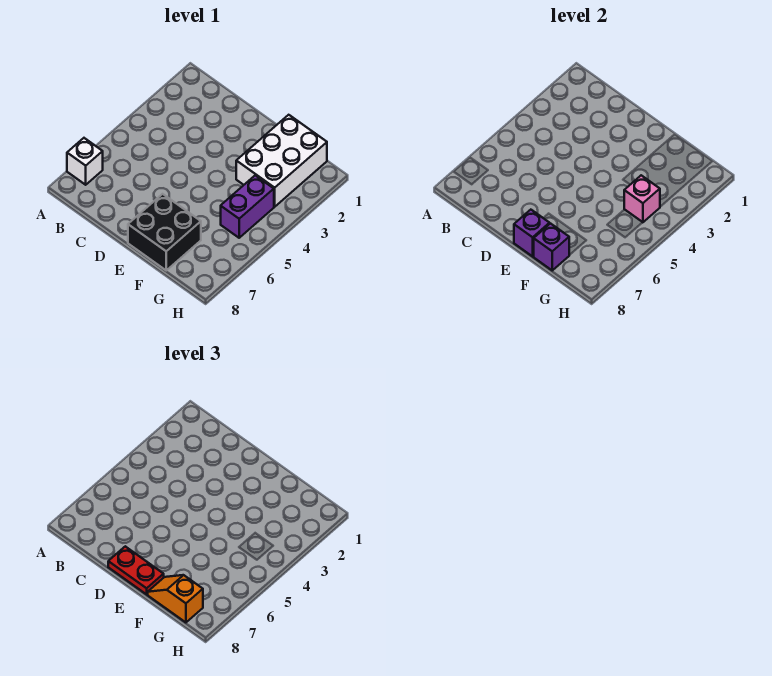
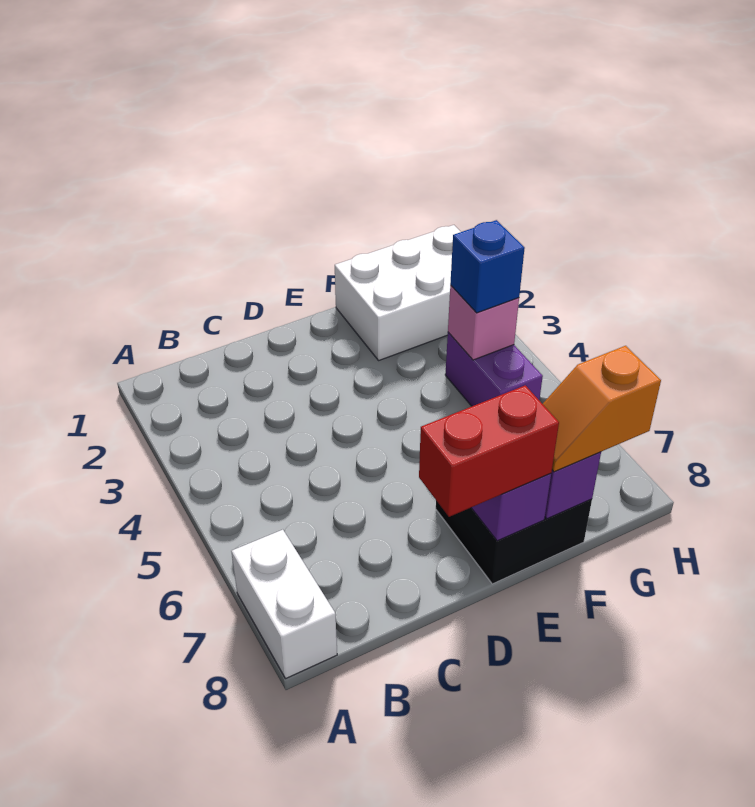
white brick A7 level 1 -> white brick A7:A8 level 1
red plate D8:E8 level 3 -> red brick D8:E8 level 3
white brick F1:G3 level 1 -> white brick F1:H2 level 1
none -> blue brick G4 level 3

